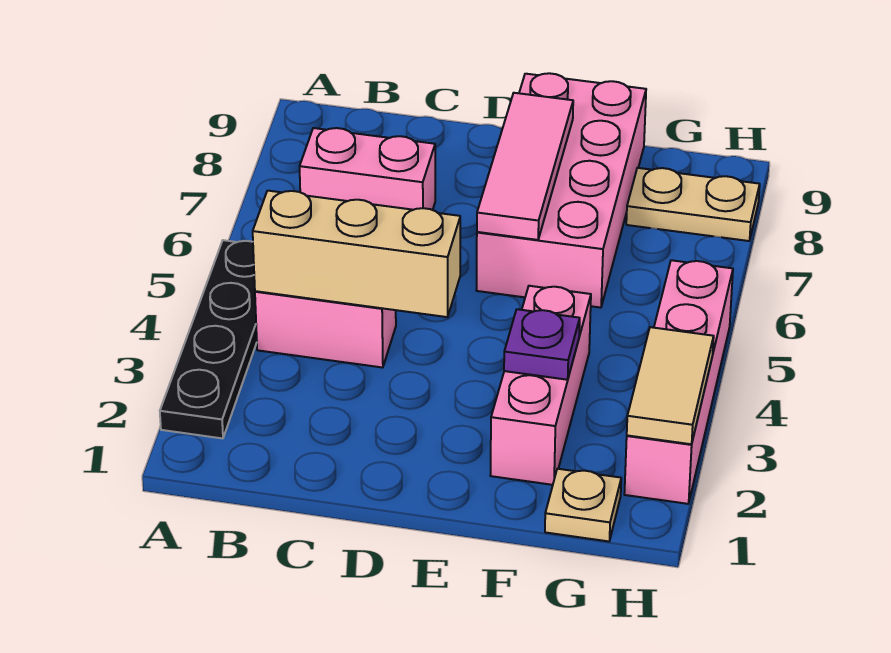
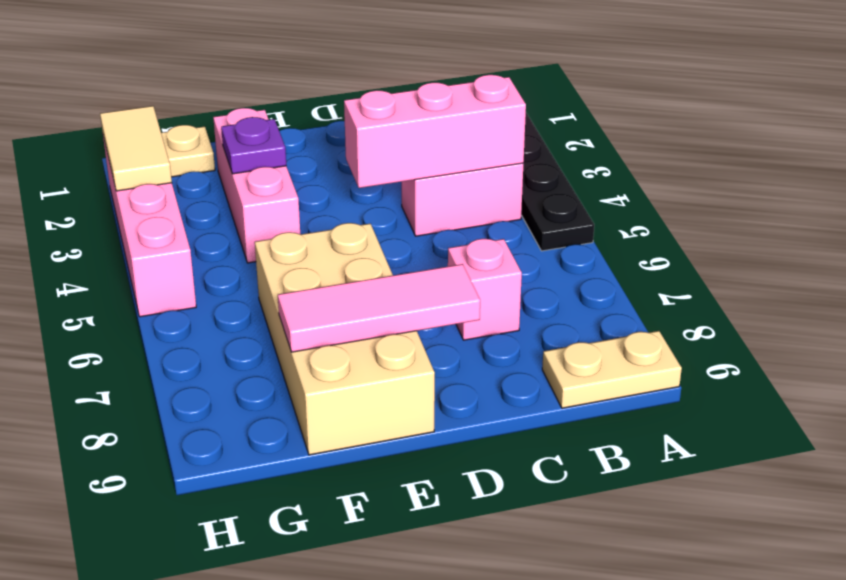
tan brick B4:D4 level 2 -> pink brick B4:D4 level 2
pink brick B7:C7 level 1 -> pink brick C7 level 1
pink brick E6:F9 level 1 -> tan brick E6:F9 level 1
pink tile E6:E8 level 2 -> pink tile D8:F8 level 2
tan plate G8:H8 level 1 -> tan plate A9:B9 level 1

